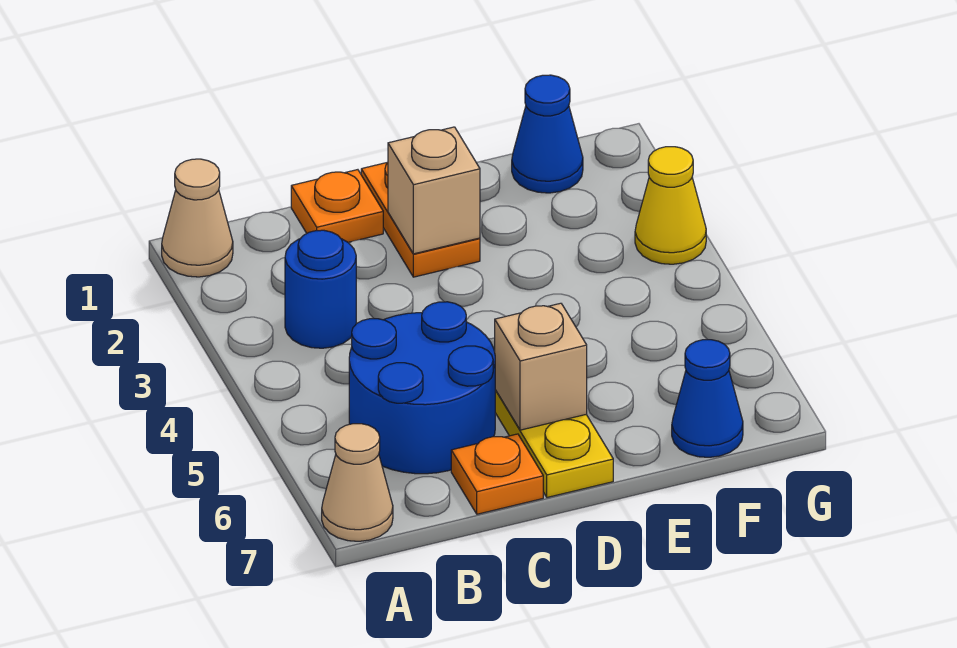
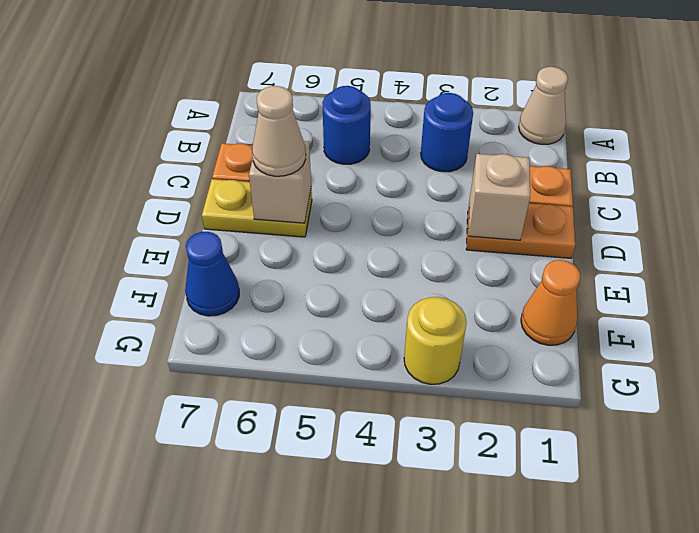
tan cone A7 level 1 -> tan cone D6 level 3
blue round brick B5:C6 level 1 -> blue round brick B5 level 1
blue cone F1 level 1 -> orange cone F1 level 1
yellow cone G3 level 1 -> yellow round brick G3 level 1

